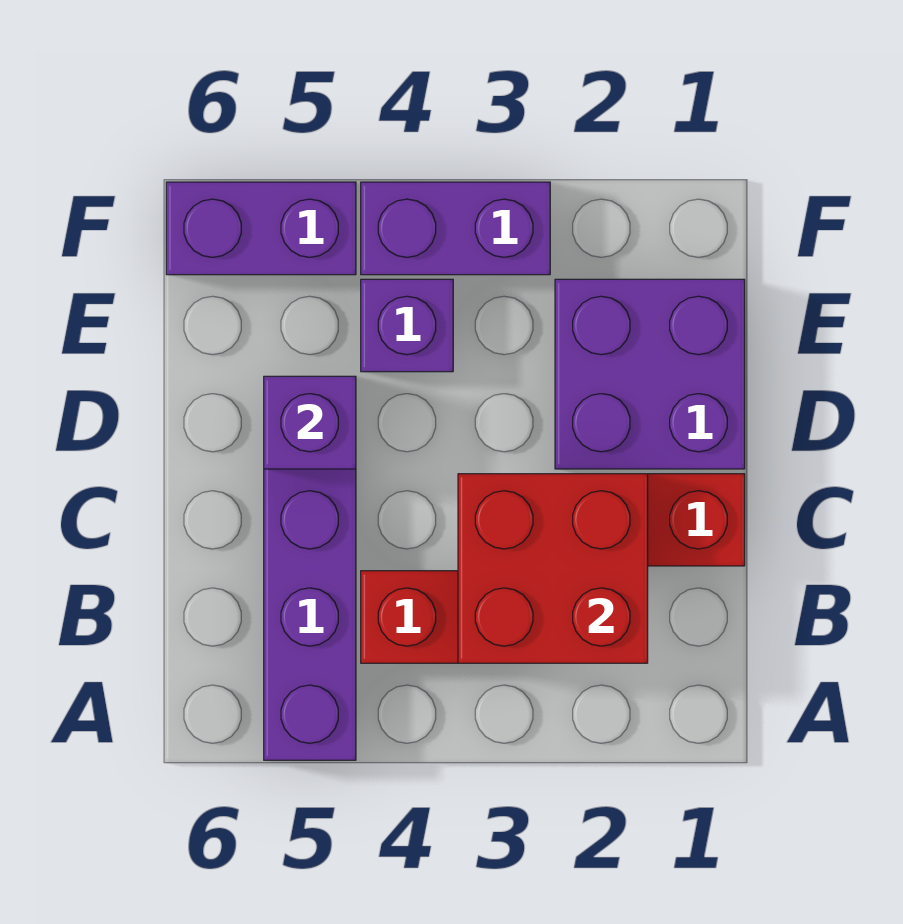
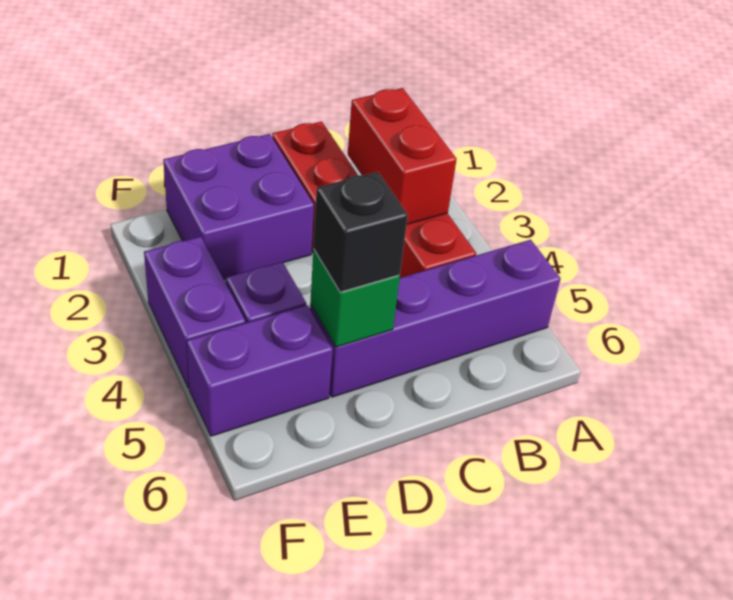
red brick B2:C3 level 2 -> red brick B2:B3 level 2
purple brick D5 level 2 -> green brick D5 level 2
none -> black brick D5 level 3
purple brick F5:F6 level 1 -> purple brick E5:F5 level 1

